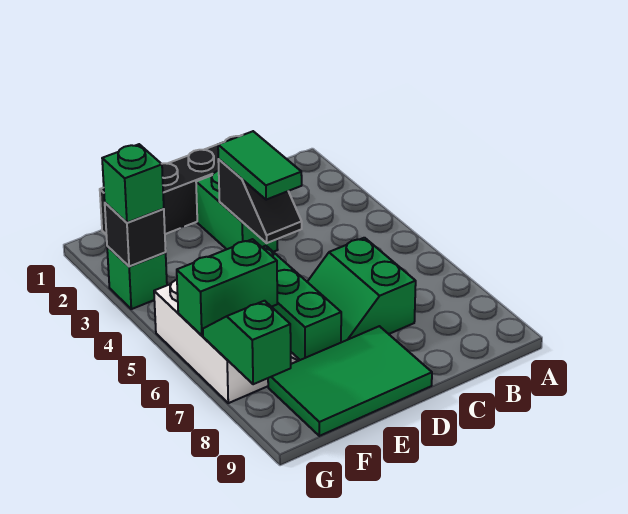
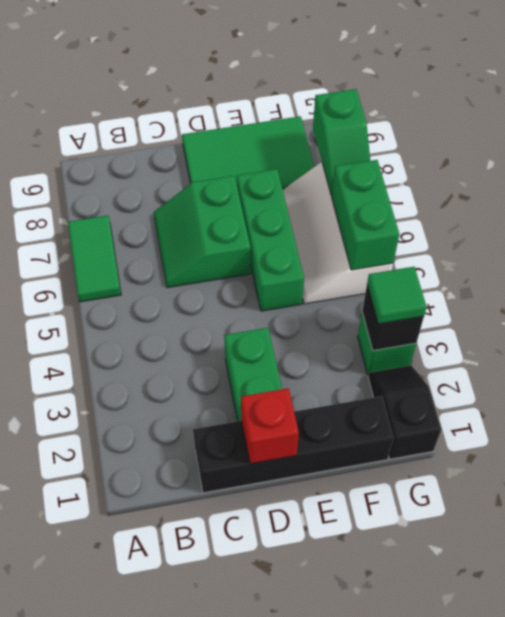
green slope C6:D7 level 1 top C -> green slope C6:D7 level 1 top D
none -> red brick D1 level 2
black slope D3:D4 level 2 top 3 -> black slope G1:G2 level 1 top 1
green tile D3:D4 level 3 -> green tile A6:A7 level 1
green brick F6:G6 level 2 -> green brick G5:G6 level 2
green brick G3 level 3 -> green tile G3 level 3

